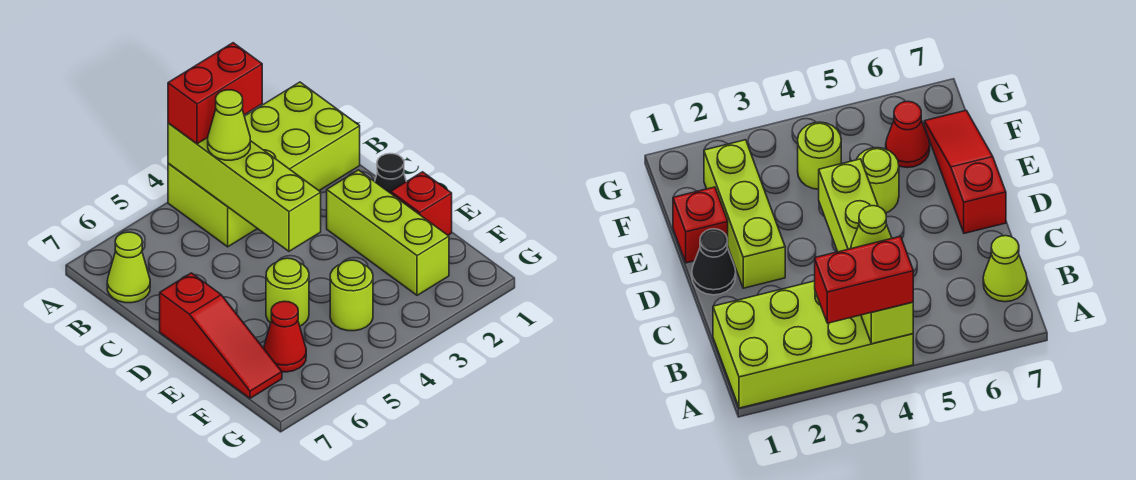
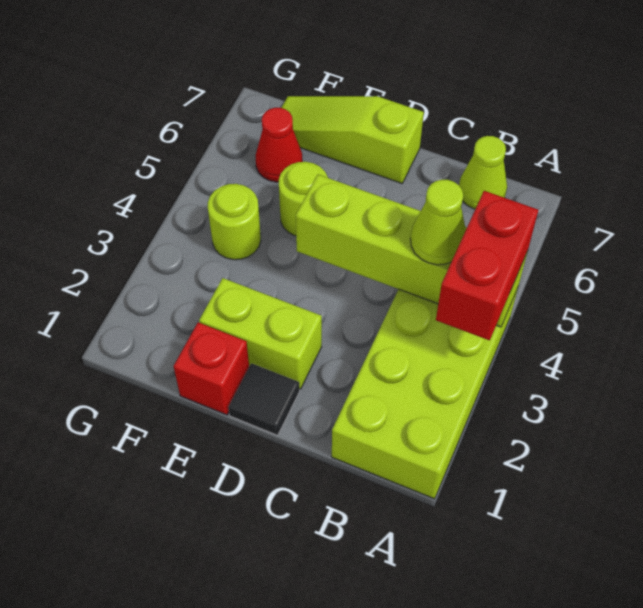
black cone D1 level 1 -> black tile D1 level 1
lime brick D2:F2 level 1 -> lime brick D2:E2 level 1
red slope D7:F7 level 1 top D -> lime slope D7:F7 level 1 top D

